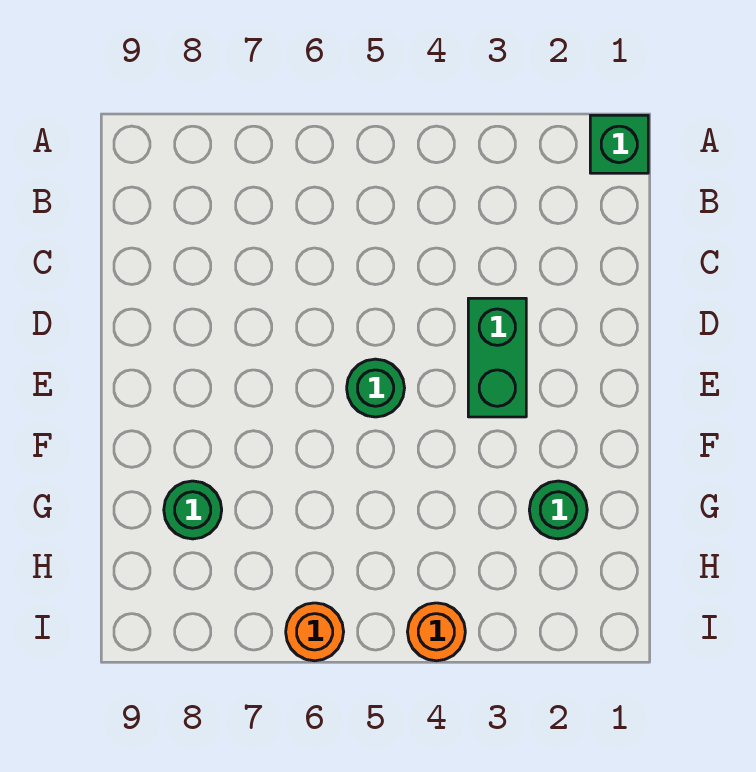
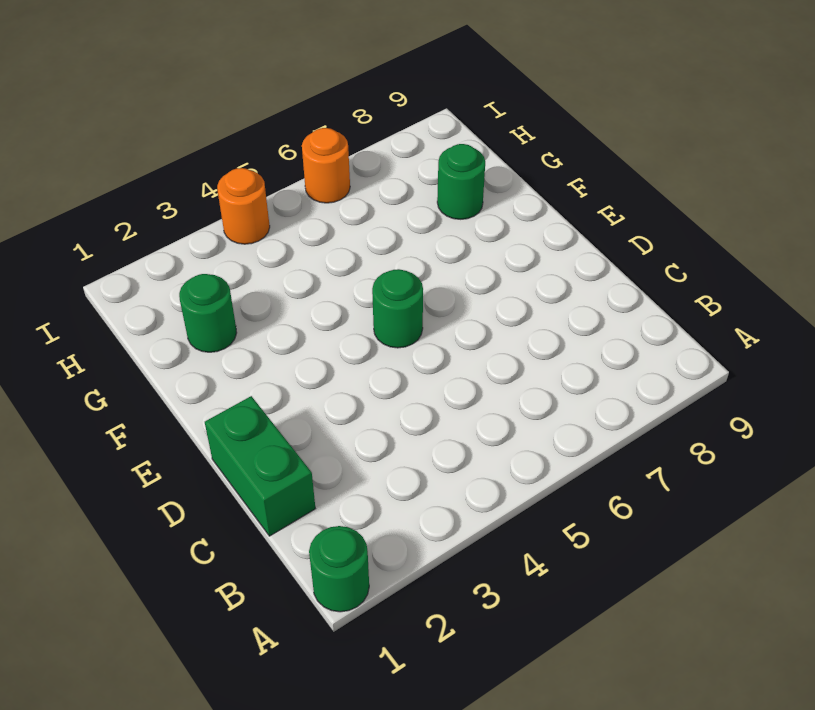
green brick A1 level 1 -> green round brick A1 level 1
green brick D3:E3 level 1 -> green brick C1:D1 level 1

